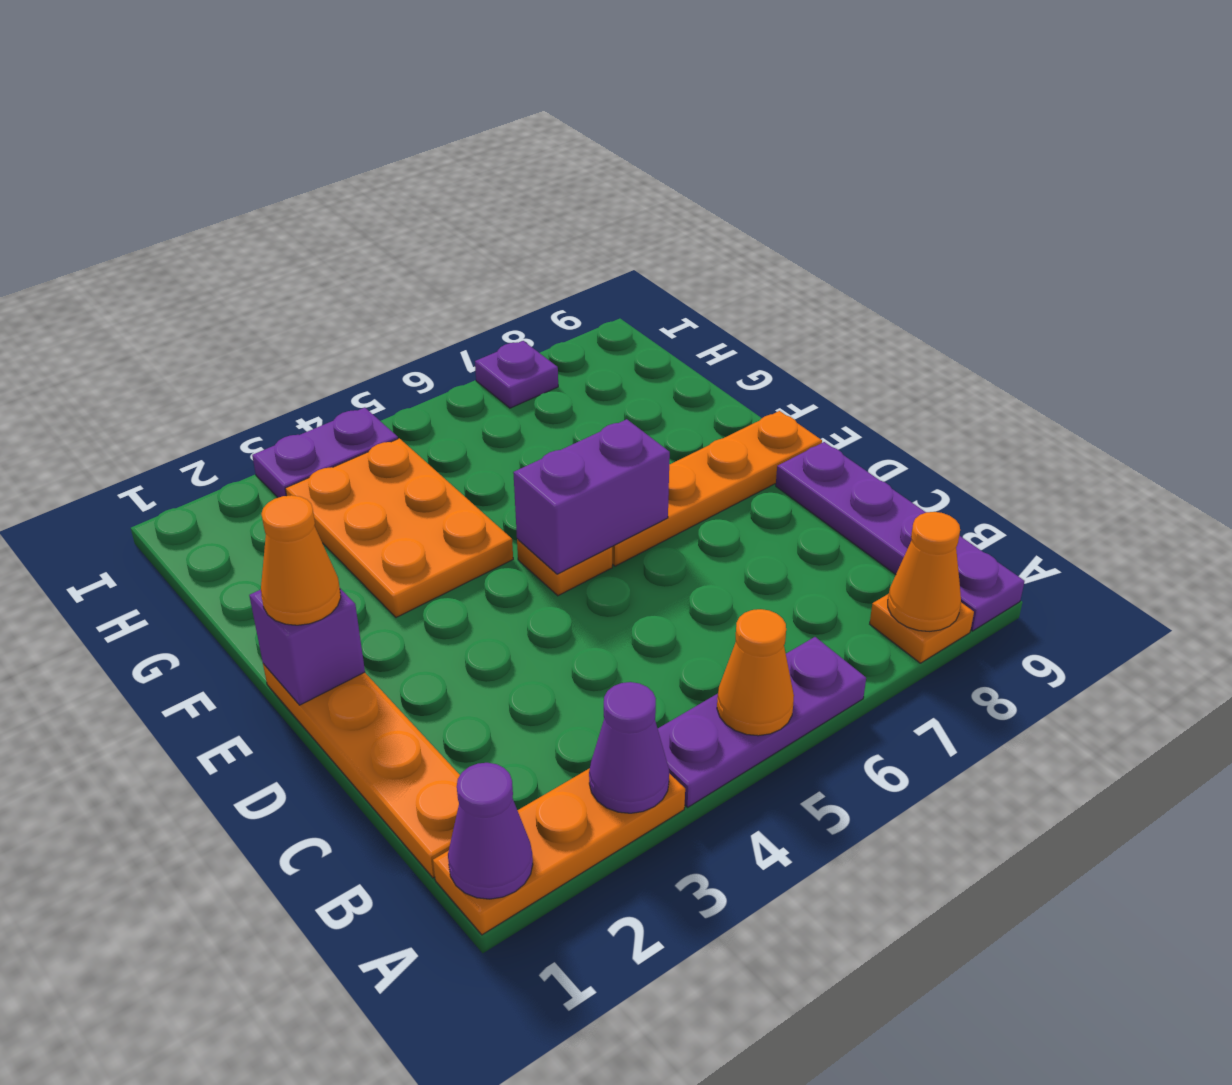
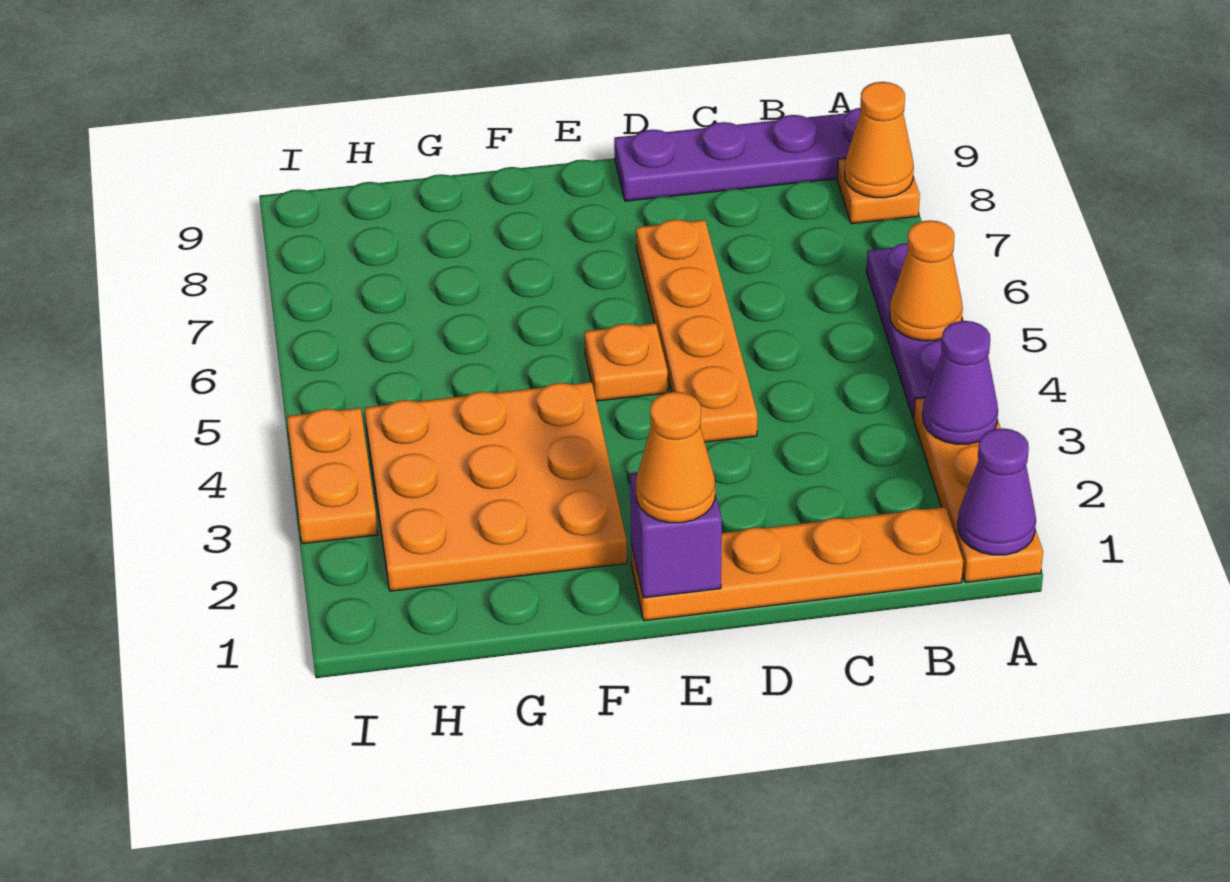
purple brick E5:E6 level 2 -> none
orange plate E6:E9 level 1 -> orange plate D4:D7 level 1
orange plate F3:H4 level 1 -> orange plate F2:H4 level 1
purple plate I3:I4 level 1 -> orange plate I3:I4 level 1
purple plate I7 level 1 -> none

